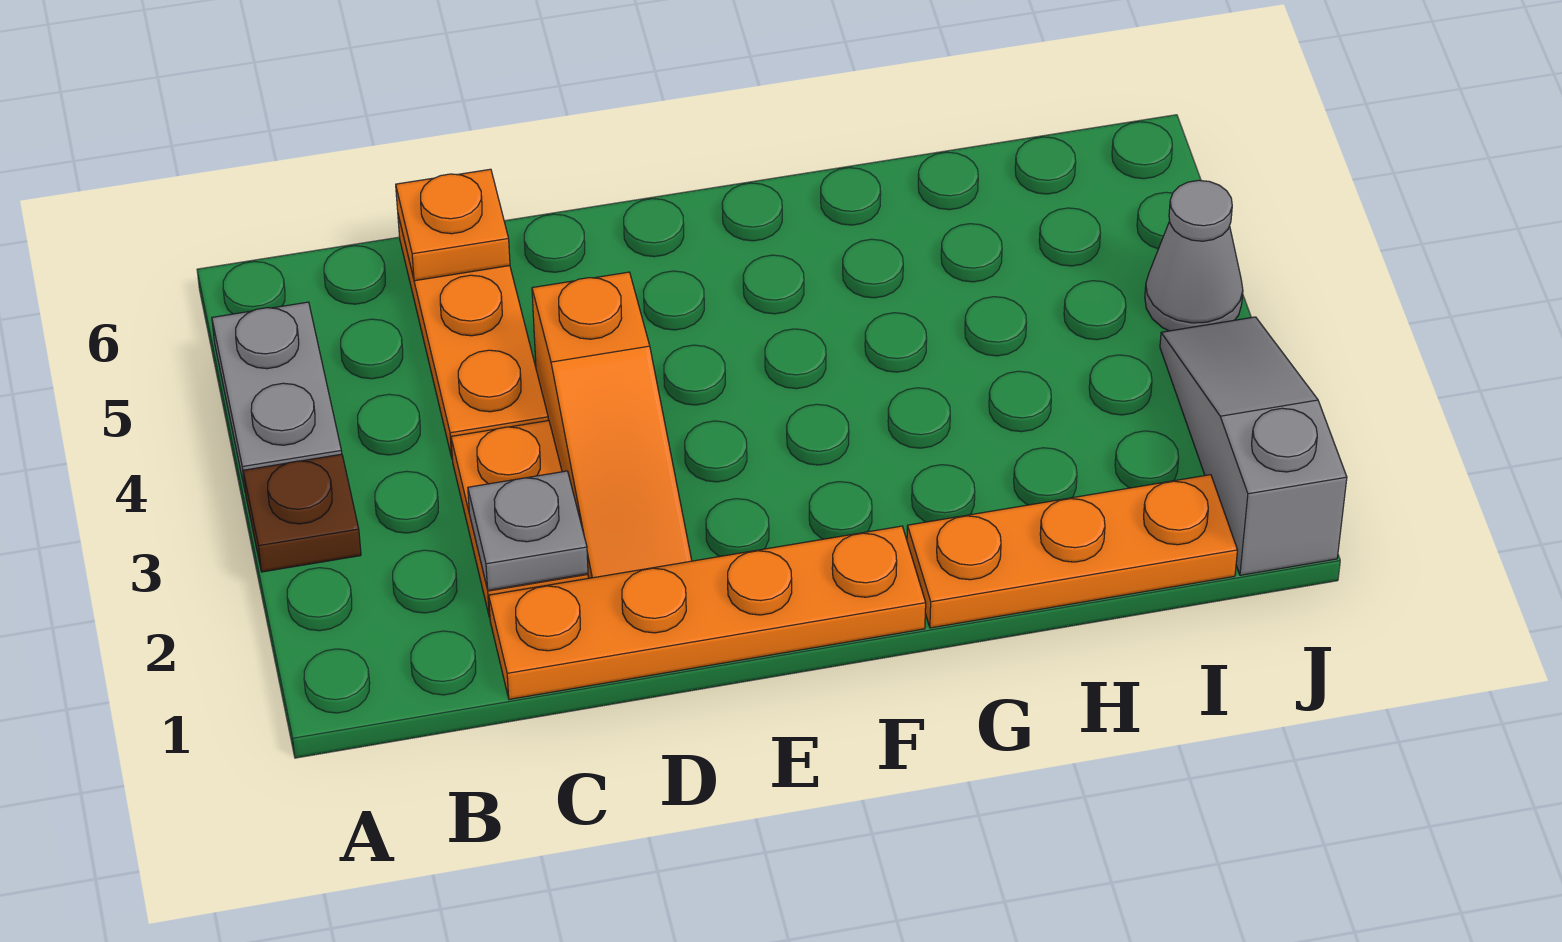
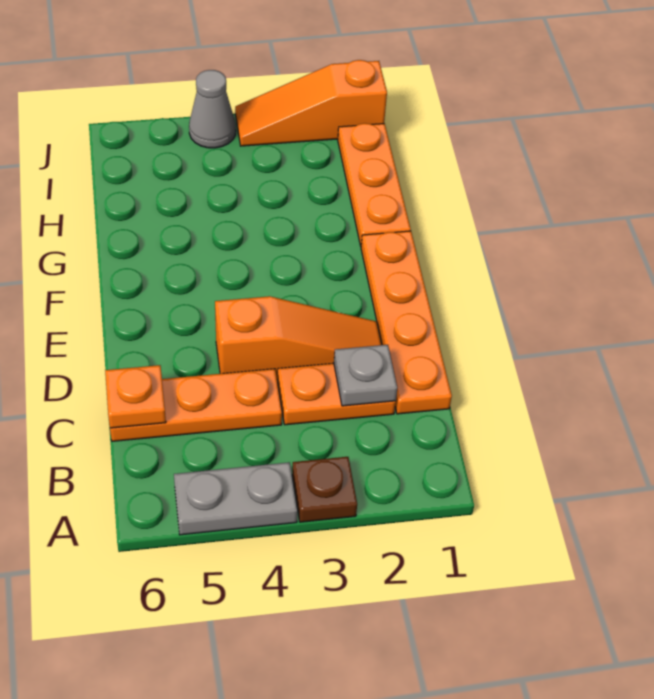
grey slope J1:J3 level 1 top 1 -> orange slope J1:J3 level 1 top 1

